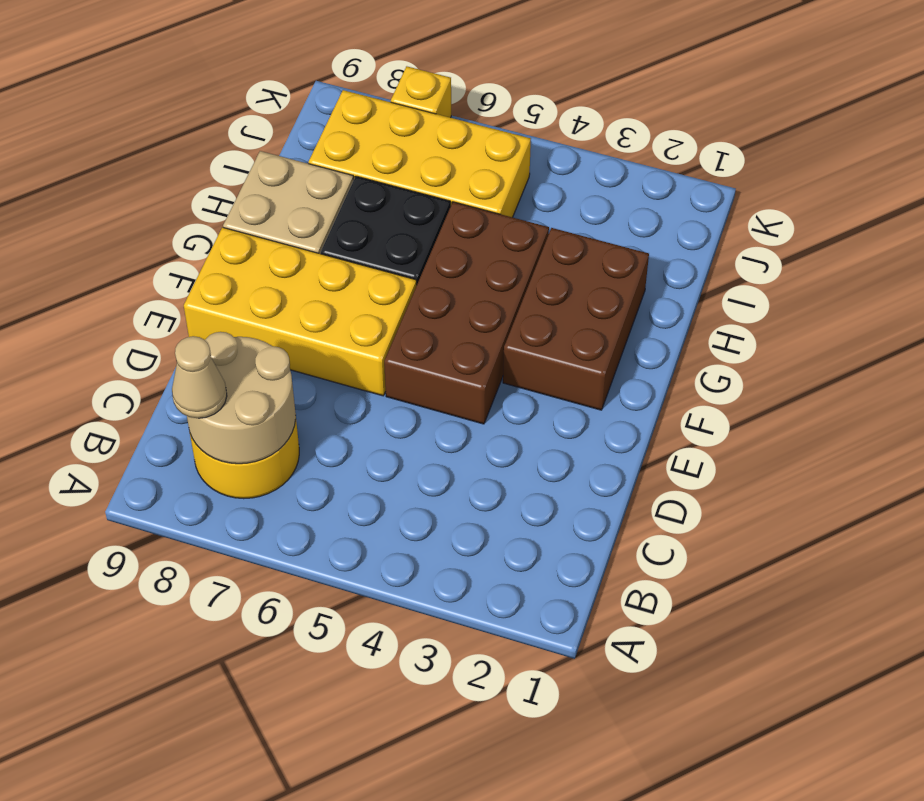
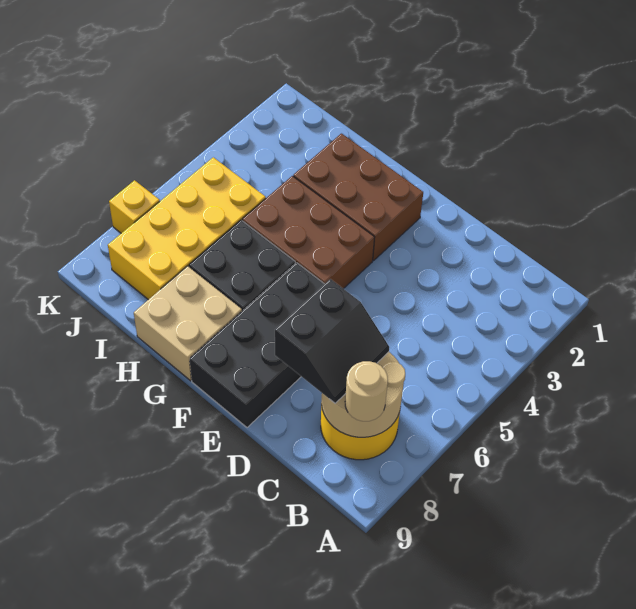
tan cone B8 level 3 -> tan round brick B8 level 3
none -> black slope C7:D8 level 3 top D
brown brick E4:H5 level 1 -> brown brick F4:H5 level 1
yellow brick E6:F9 level 1 -> black brick E6:F9 level 1

